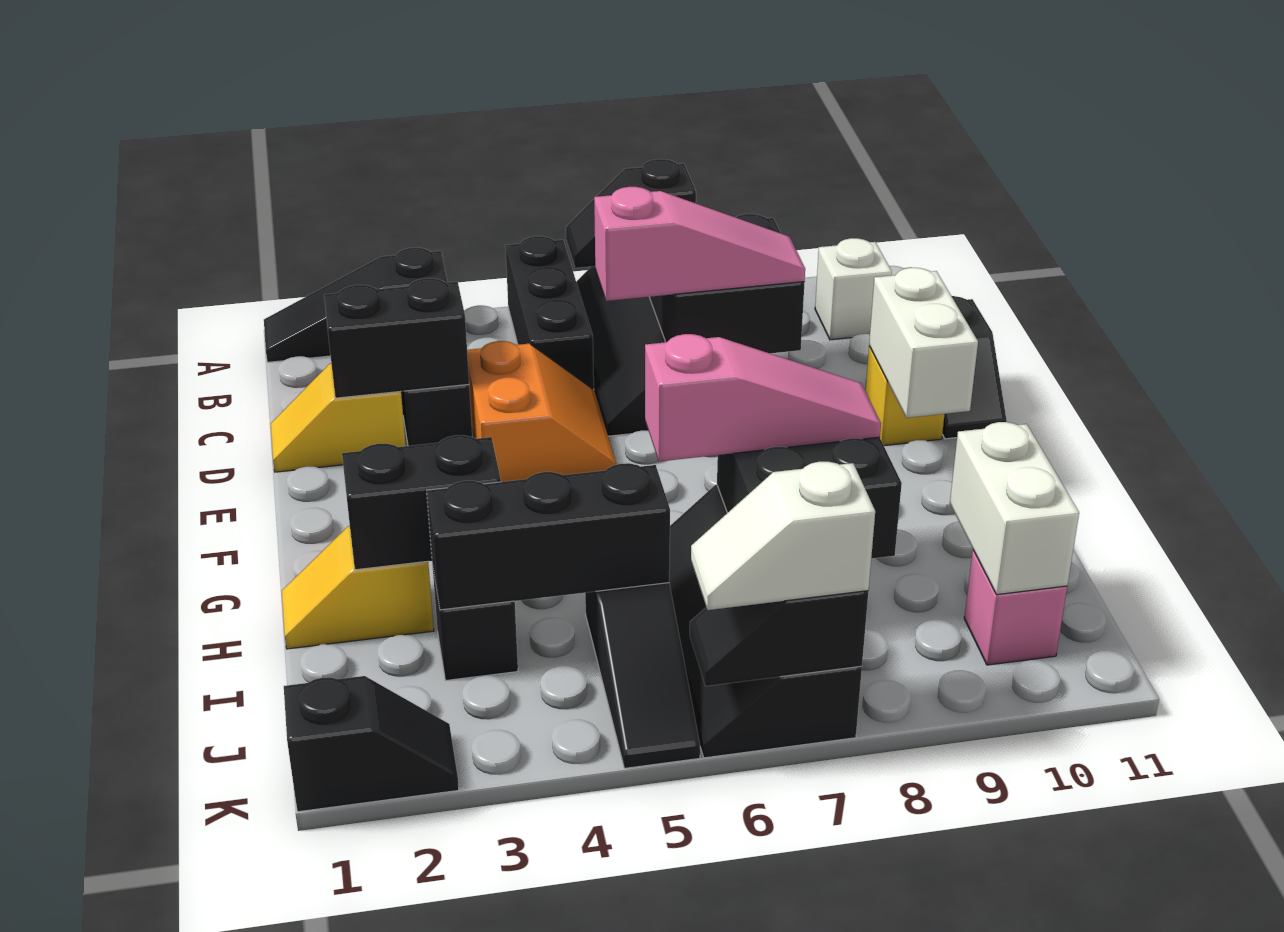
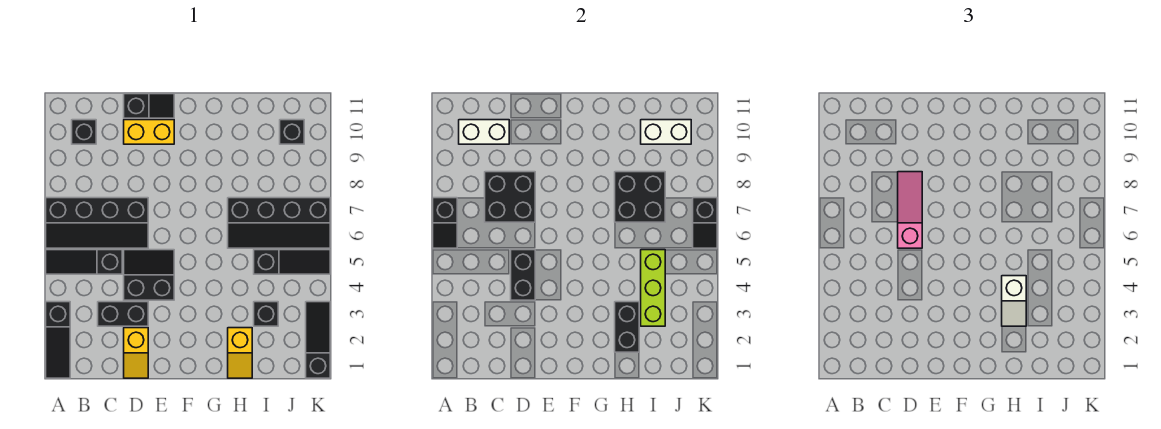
black brick A5:C5 level 1 -> black slope A5:C5 level 1 top C
white brick B10 level 1 -> black brick B10 level 1
black brick D2:D3 level 2 -> black brick D4:D5 level 2
orange slope D4:E5 level 1 top 4 -> black slope D4:E5 level 1 top 4
yellow brick E10 level 1 -> yellow brick D10:E10 level 1
white brick E10:F10 level 2 -> white brick B10:C10 level 2
pink slope H6:H8 level 3 top 6 -> none
black brick I3:I5 level 2 -> lime brick I3:I5 level 2
pink brick J10 level 1 -> black brick J10 level 1
black slope K1:K2 level 1 top 1 -> black slope K1:K3 level 1 top 1
white slope K6:K7 level 3 top 7 -> white slope H3:H4 level 3 top 4

